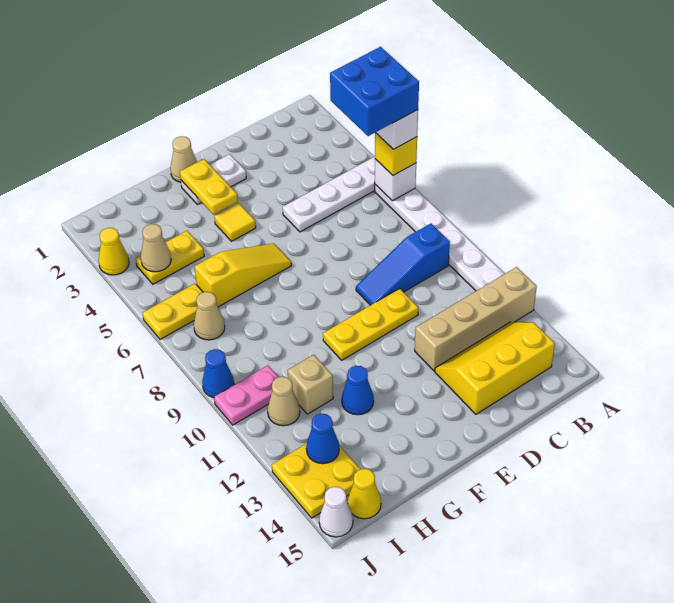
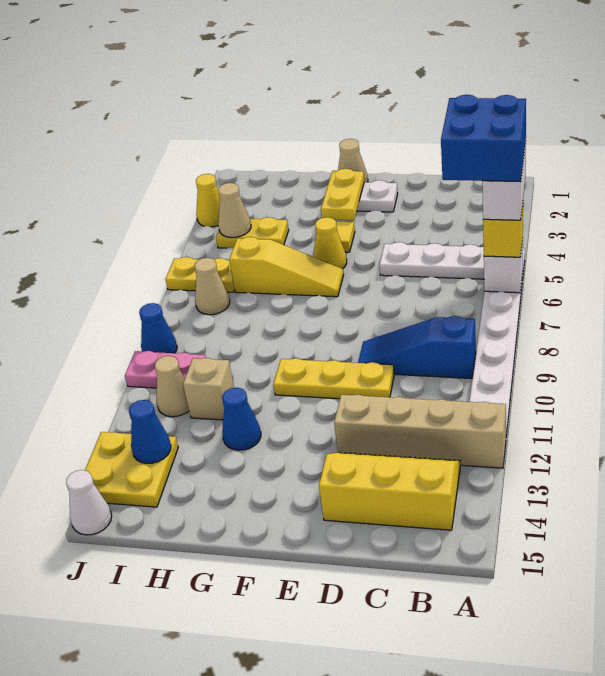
yellow cone I15 level 1 -> yellow cone F5 level 1

